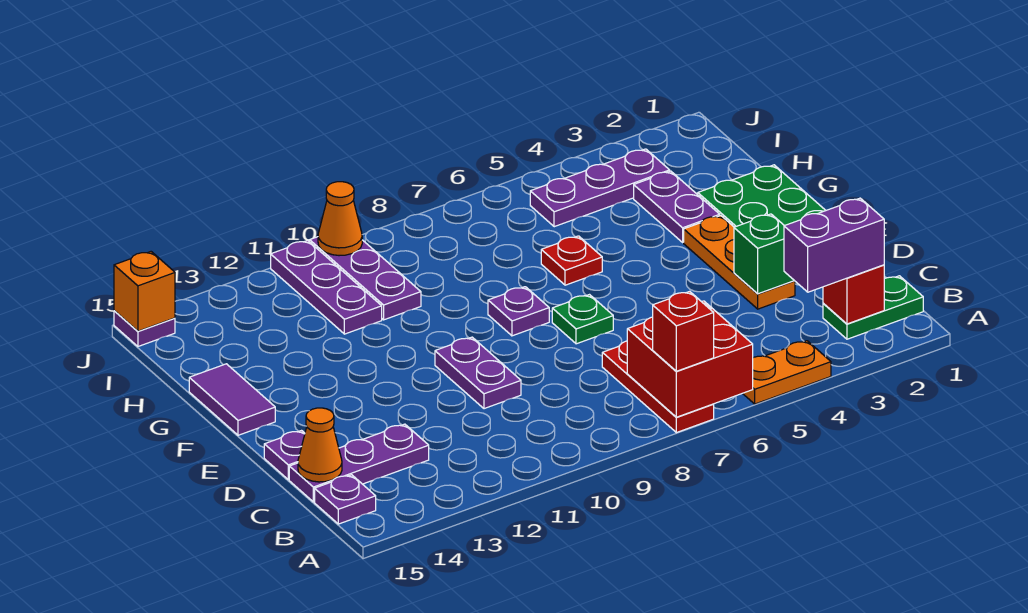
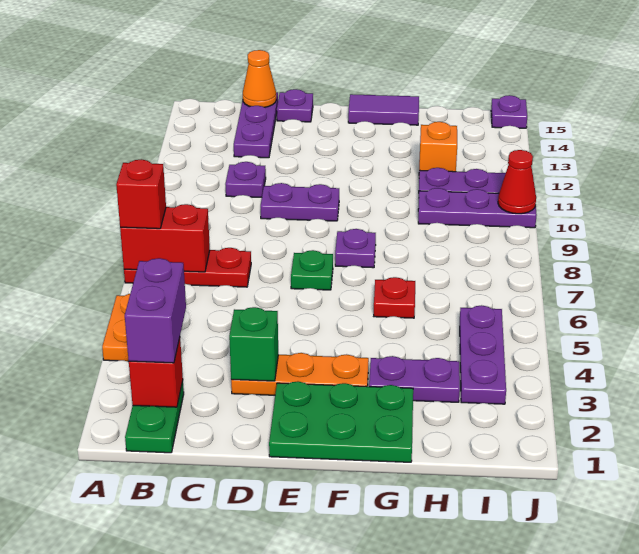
red brick A6:B7 level 2 -> red brick A7:B7 level 2
purple plate B15 level 1 -> purple plate C11 level 1
orange cone J10 level 2 -> red cone J10 level 2
orange brick J15 level 2 -> orange brick H12 level 1

